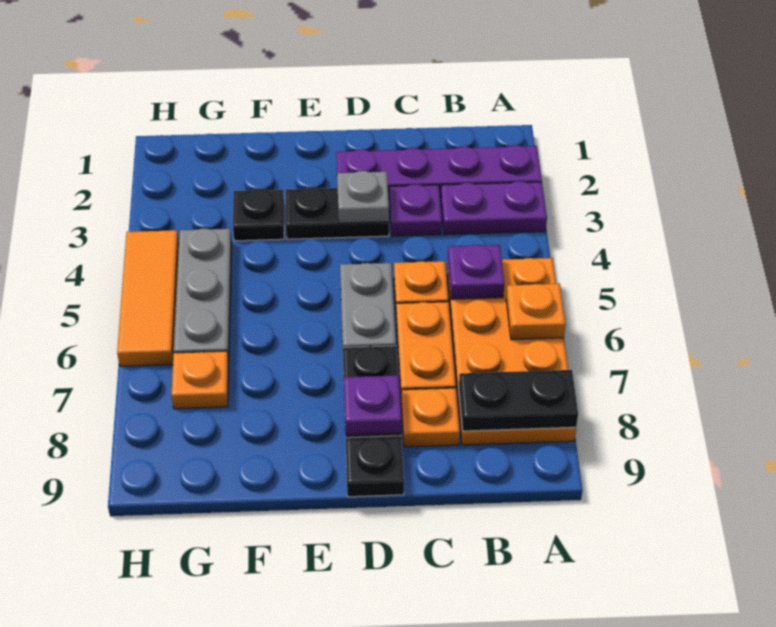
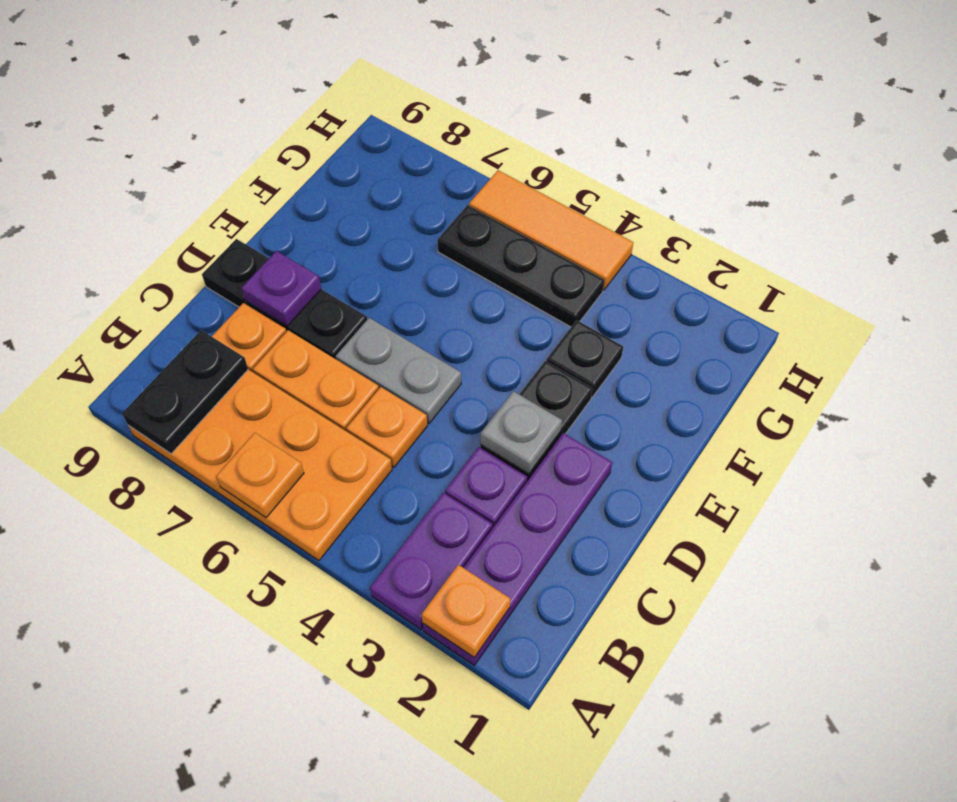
purple plate B5 level 2 -> none
grey plate G4:G6 level 1 -> black plate G4:G6 level 1
orange plate G7 level 1 -> orange plate A2 level 2

